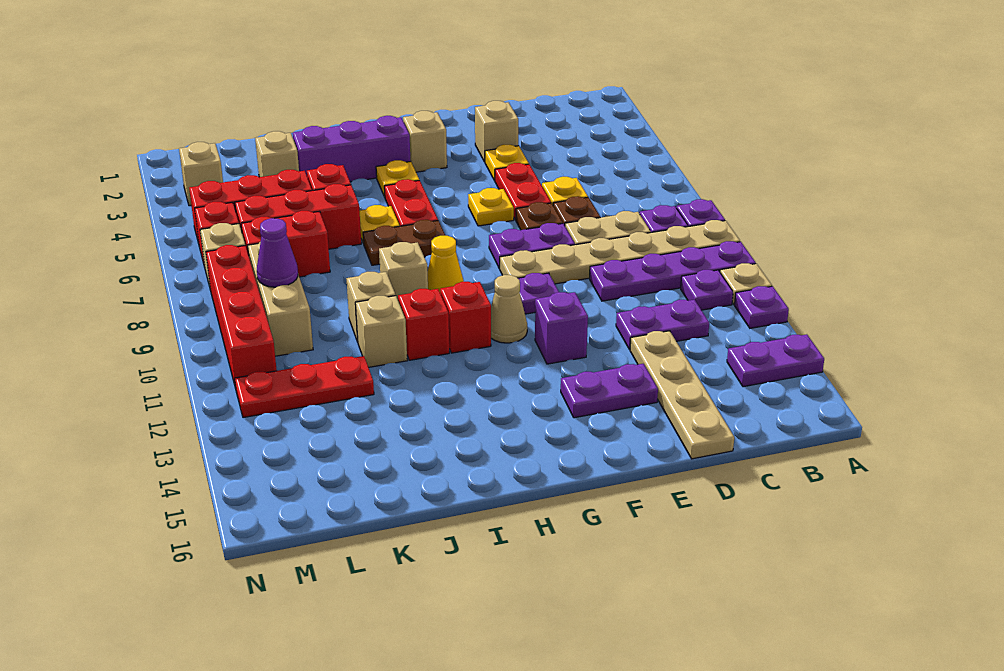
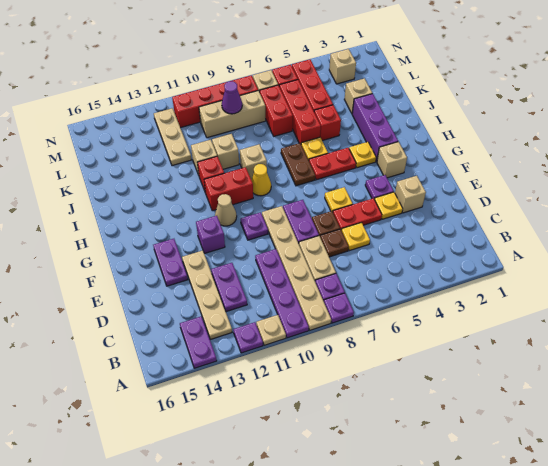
purple plate B11 level 1 -> purple plate F4 level 1
tan plate D13:D16 level 1 -> tan plate B13:E13 level 1
red brick H11 level 1 -> red brick H10:H11 level 1
red plate K12:M12 level 1 -> tan plate K12:M12 level 1

